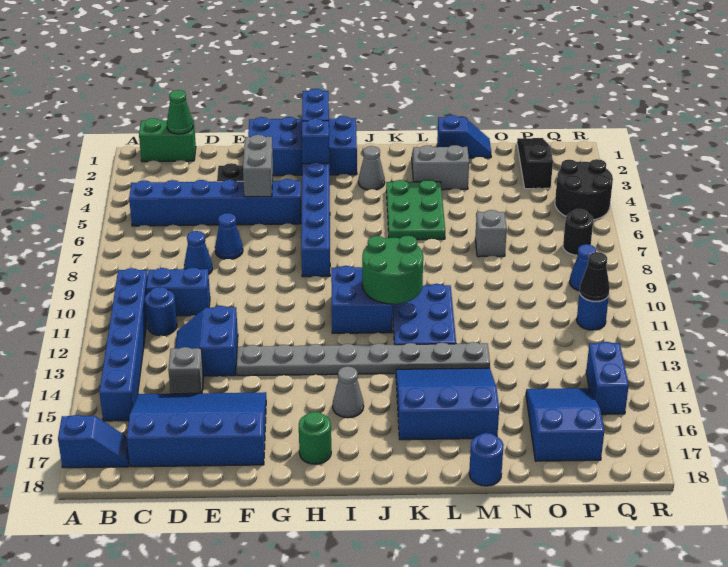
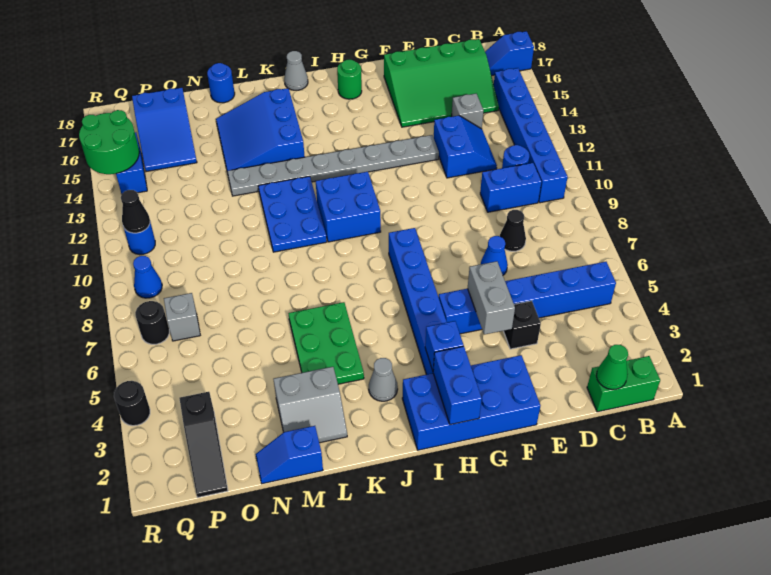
blue slope C15:F17 level 1 top 17 -> green slope C15:F17 level 1 top 17
blue cone D8 level 1 -> black cone D8 level 1
grey cone I15 level 1 -> grey cone J18 level 1
green round brick J10:K11 level 2 -> green round brick Q14:R15 level 2
blue slope K14:M16 level 1 top 16 -> blue slope K14:M16 level 1 top K
grey brick N7 level 1 -> grey brick P7 level 1
black round brick Q4:R5 level 1 -> black round brick R4 level 1

